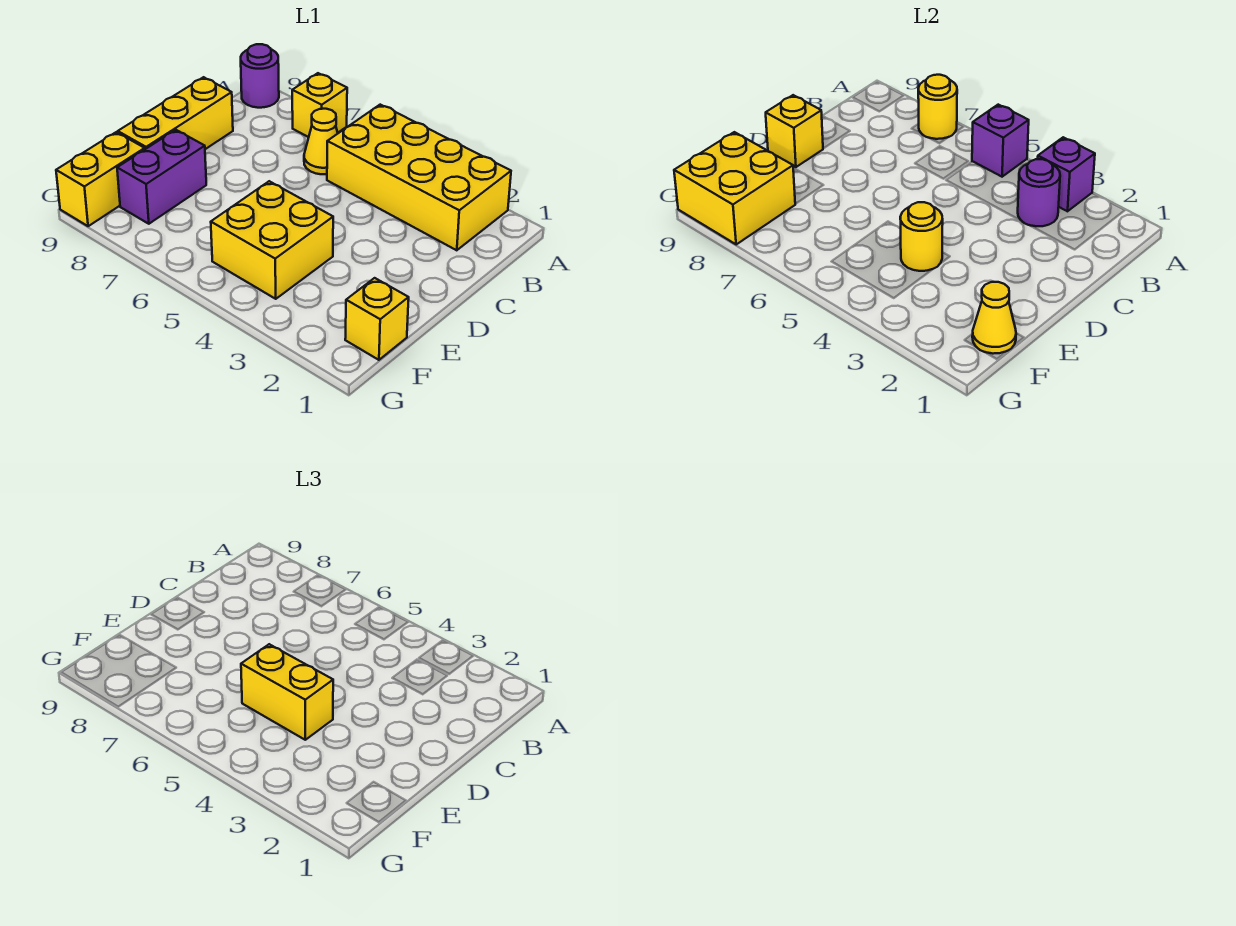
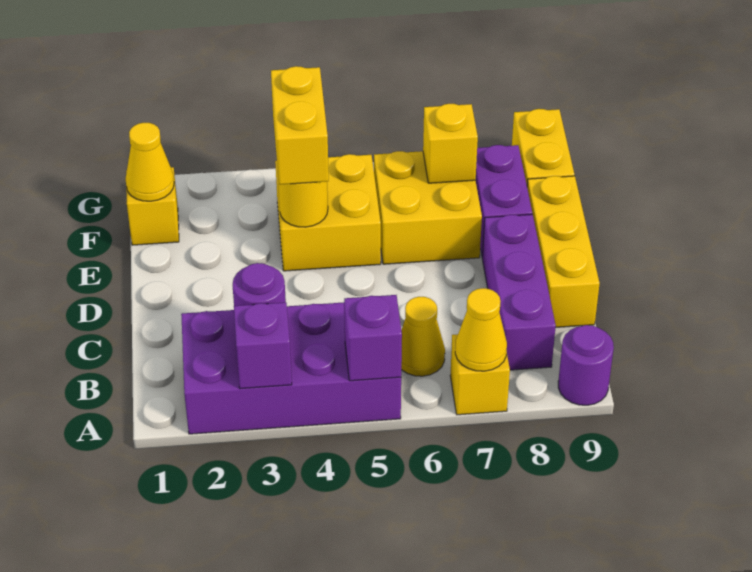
yellow brick A2:B5 level 1 -> purple brick A2:B5 level 1
yellow round brick A7 level 2 -> yellow cone A7 level 2
none -> purple brick B8:D8 level 1
yellow brick D9 level 2 -> yellow brick F7 level 2
yellow brick E4:E5 level 3 -> yellow brick E4:F4 level 3
yellow brick F8:G9 level 2 -> yellow brick E6:F7 level 1

